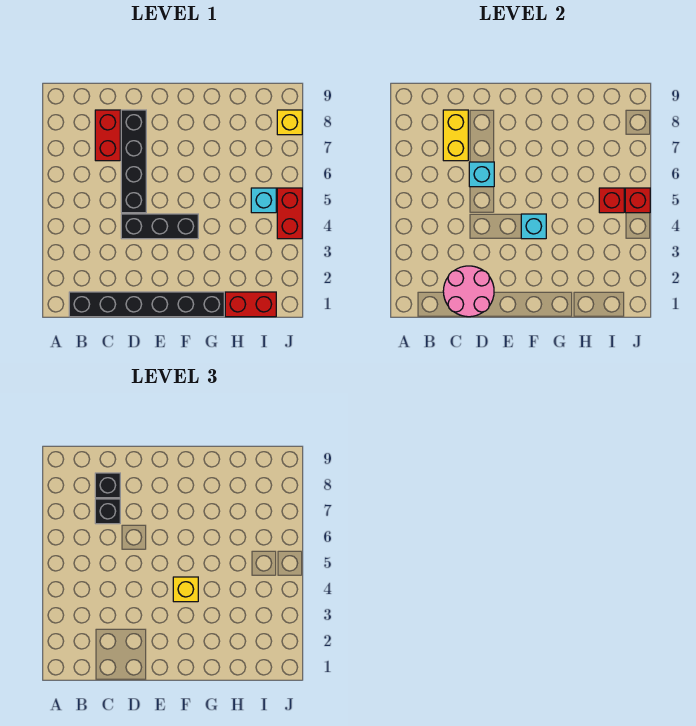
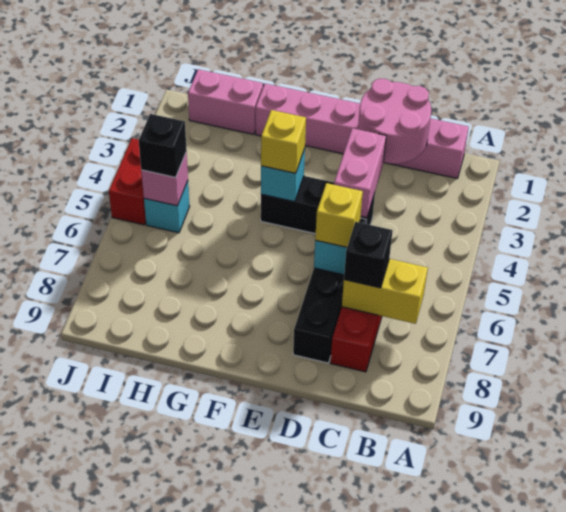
black brick B1:G1 level 1 -> pink brick B1:G1 level 1
yellow brick C7:C8 level 2 -> yellow brick B7:C7 level 2
black brick C8 level 3 -> black brick I5 level 3
none -> pink brick D3:D4 level 2
red brick H1:I1 level 1 -> pink brick H1:I1 level 1
red brick I5 level 2 -> pink brick I5 level 2
red brick J5 level 2 -> none
yellow brick J8 level 1 -> yellow brick D6 level 3

